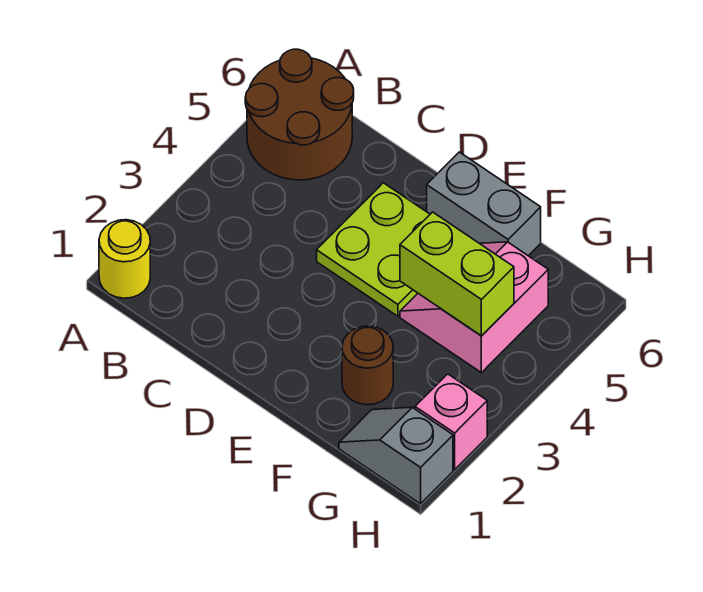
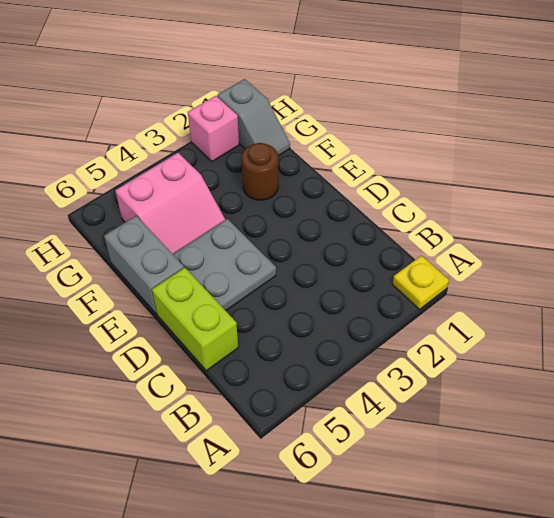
yellow round brick A1 level 1 -> yellow plate A1 level 1
brown round brick A5:B6 level 1 -> none
lime plate D4:E5 level 1 -> grey plate D4:E5 level 1
lime brick F4:G4 level 2 -> lime brick C6:D6 level 1

